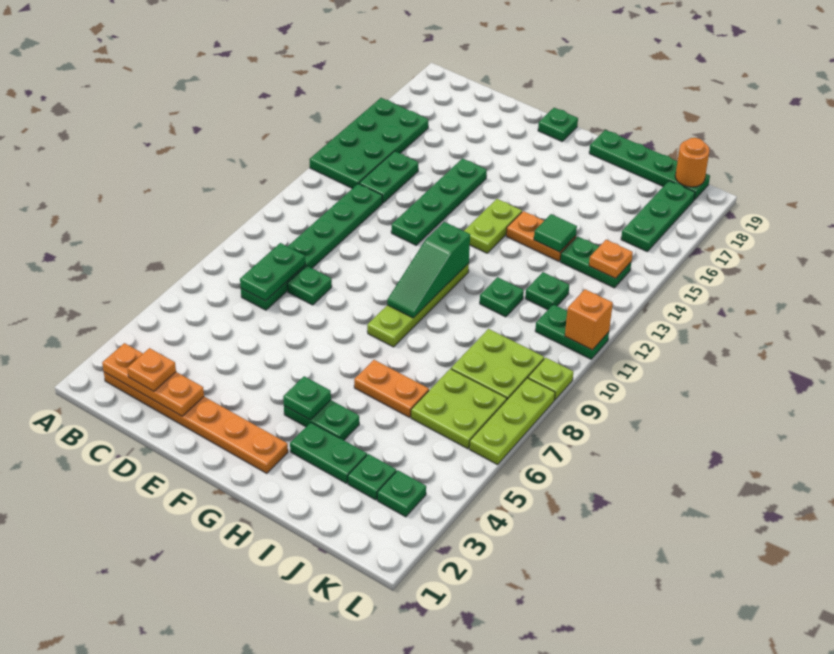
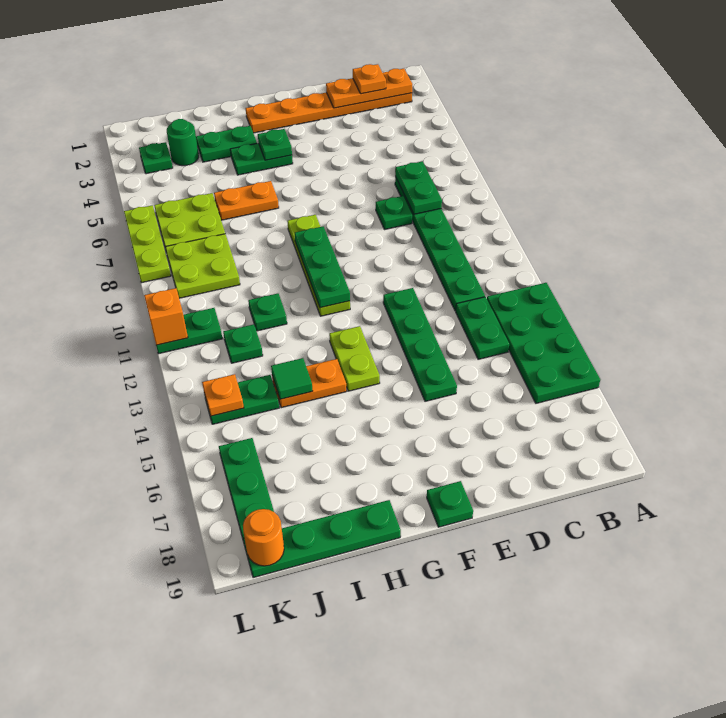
green slope G9:G11 level 2 top 11 -> green plate G9:G11 level 2
green plate J3 level 1 -> green round brick J3 level 1
lime plate L9 level 1 -> none

